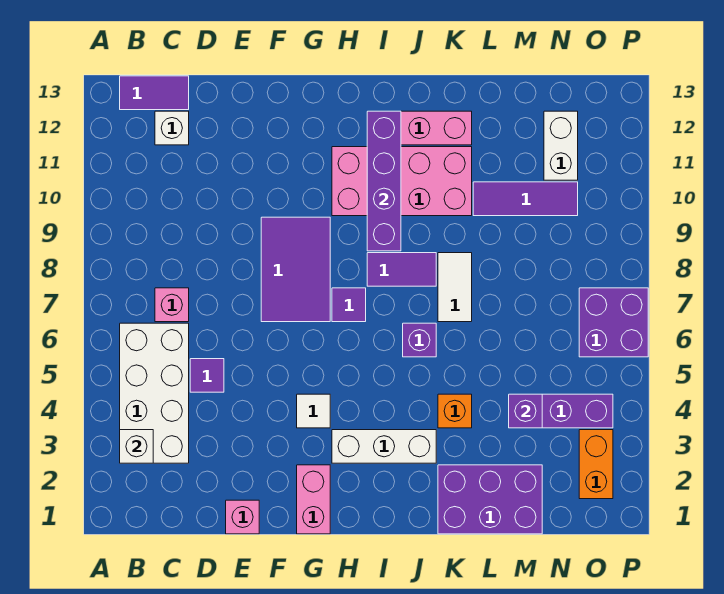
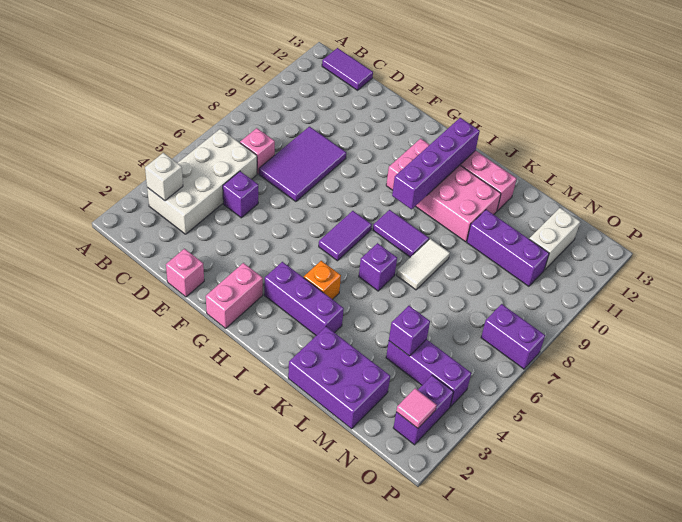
white brick C12 level 1 -> none
purple tile D5 level 1 -> purple brick D5 level 1
purple tile F7:G9 level 1 -> purple tile D7:E9 level 1
white tile G4 level 1 -> none
white brick H3:J3 level 1 -> purple brick H3:J3 level 1
purple tile H7 level 1 -> purple tile H6:H7 level 1
orange brick K4 level 1 -> orange brick I4 level 1
purple tile L10:N10 level 1 -> purple brick L10:N10 level 1
orange brick O2:O3 level 1 -> purple brick O2:O3 level 1
none -> pink tile O2 level 2
purple brick O6:P7 level 1 -> purple brick O7:P7 level 1

